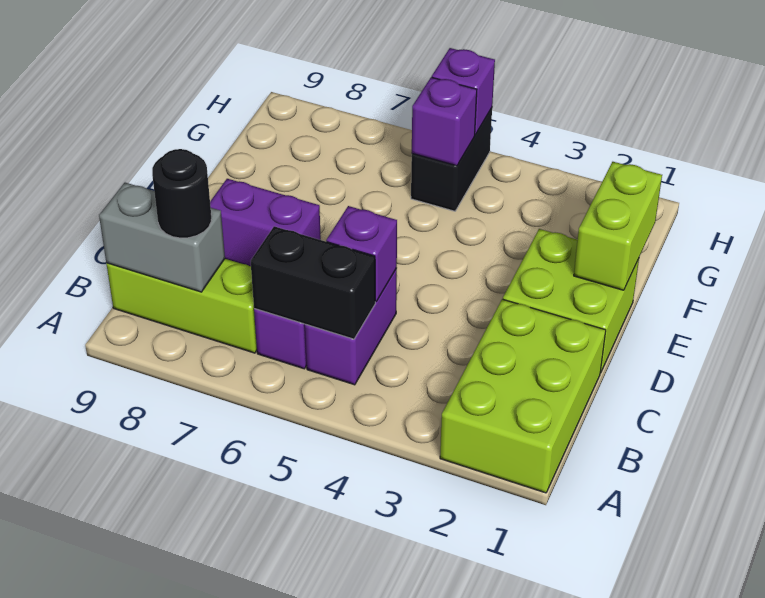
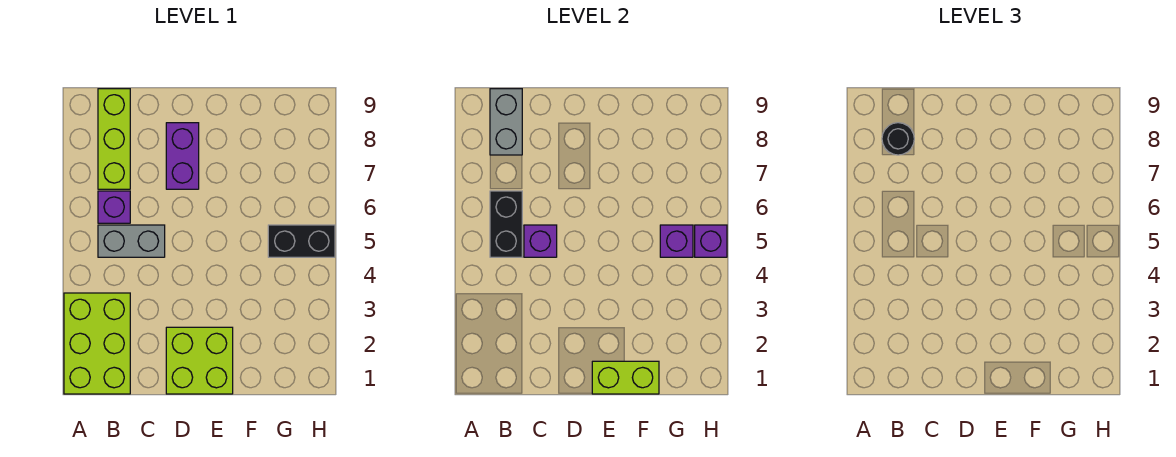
lime brick A1:C2 level 1 -> lime brick A1:B3 level 1
purple brick B5:C5 level 1 -> grey brick B5:C5 level 1

